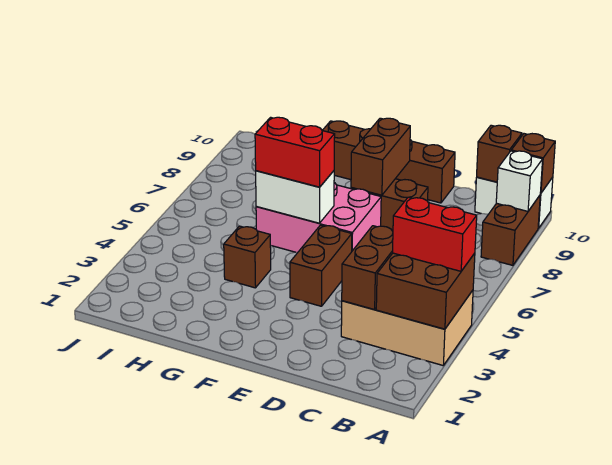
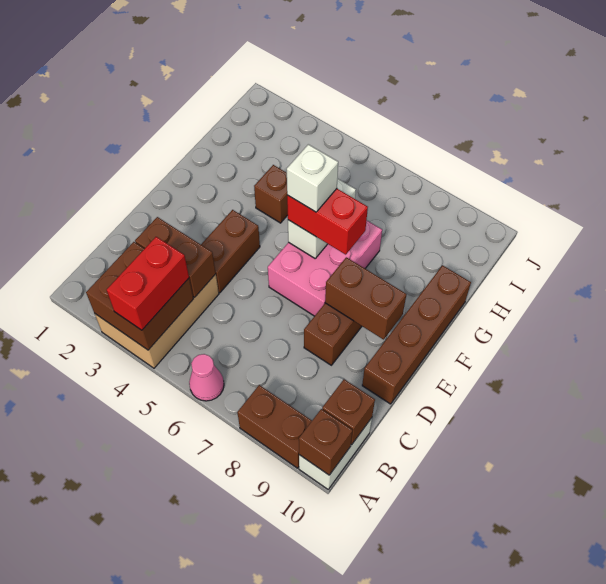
none -> pink cone A6 level 1
white brick A9 level 2 -> white brick F6 level 4
brown brick E4:E5 level 1 -> brown brick D4:E4 level 1
red brick F6:G6 level 3 -> red brick F6:F7 level 3

